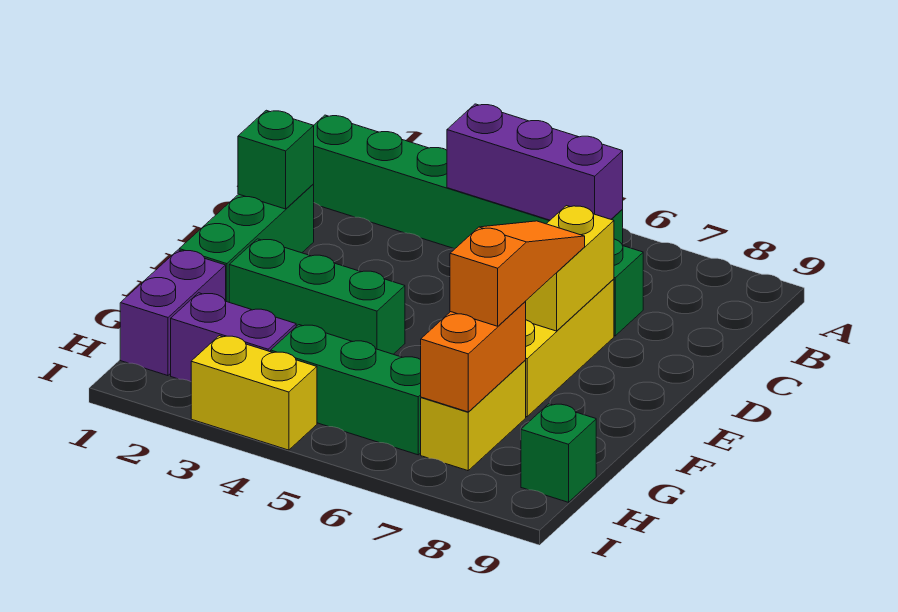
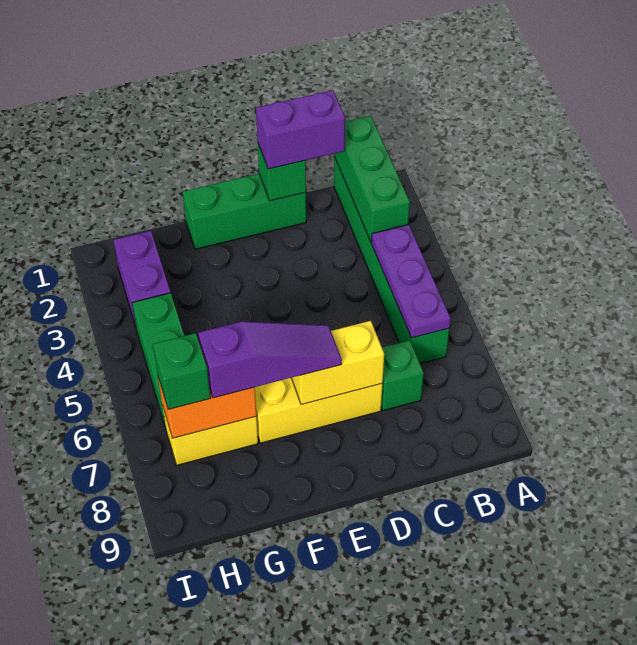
purple brick B4:B6 level 2 -> purple plate B4:B6 level 2
orange slope E7:G7 level 3 top G -> purple slope E7:G7 level 3 top G
green brick F2:F4 level 1 -> green brick B1:B3 level 2
purple brick G1:H1 level 1 -> purple brick C1:D1 level 3
green brick H9 level 1 -> green brick H7 level 3
yellow brick I3:I4 level 1 -> none

